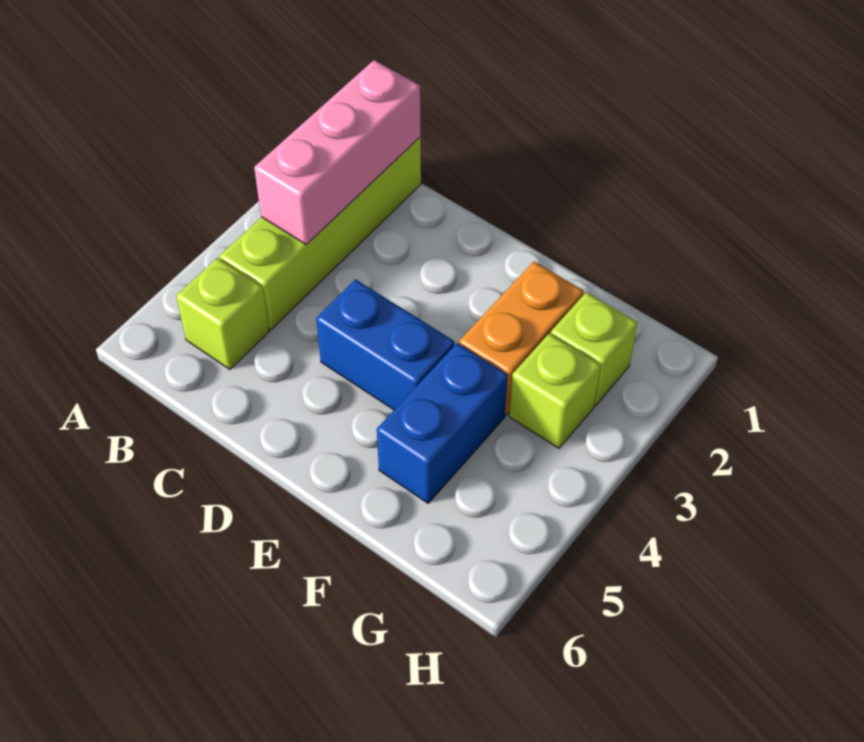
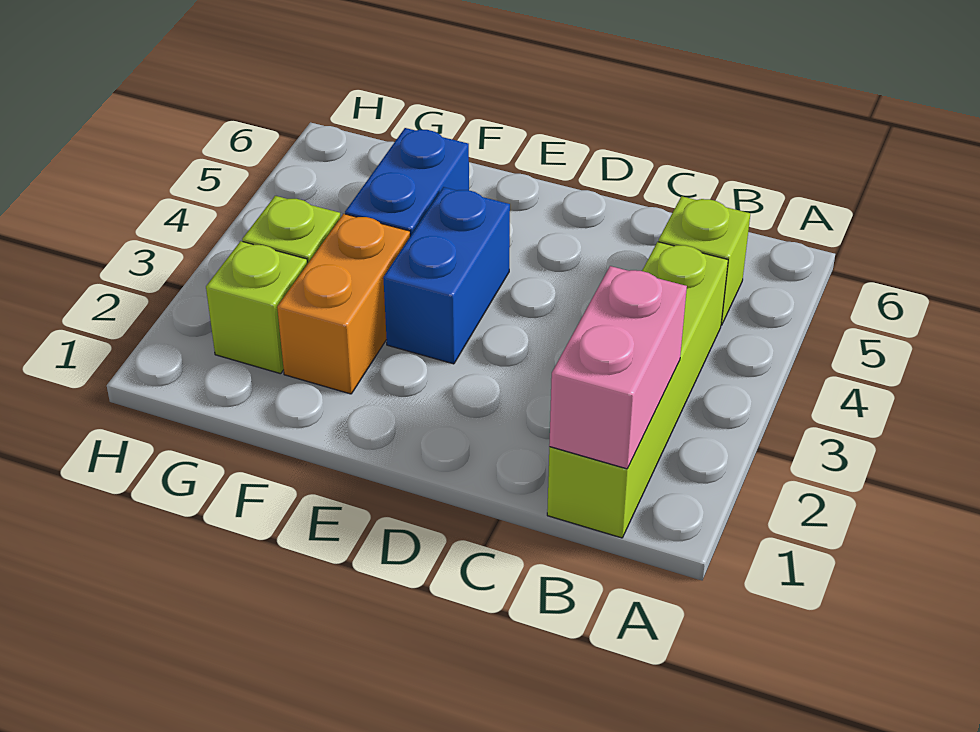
pink brick B1:B3 level 2 -> pink brick B1:B2 level 2
blue brick D4:E4 level 1 -> blue brick E3:E4 level 1

